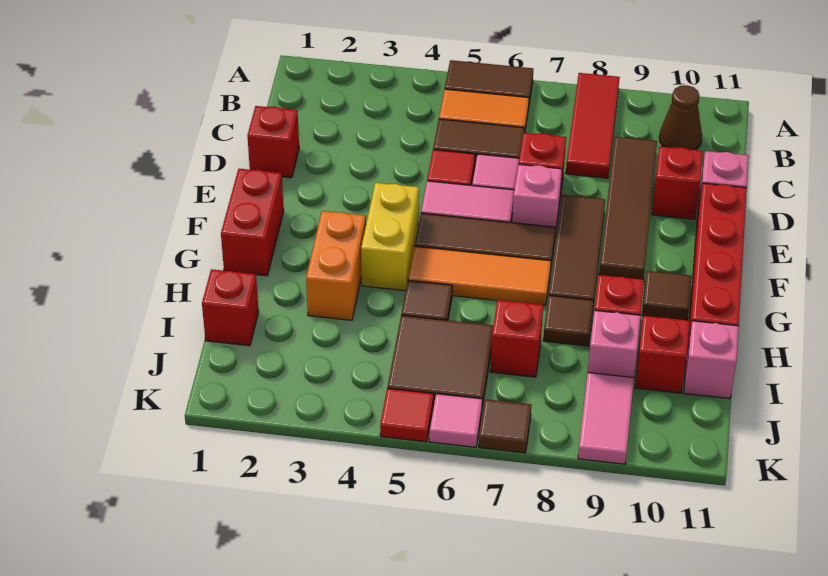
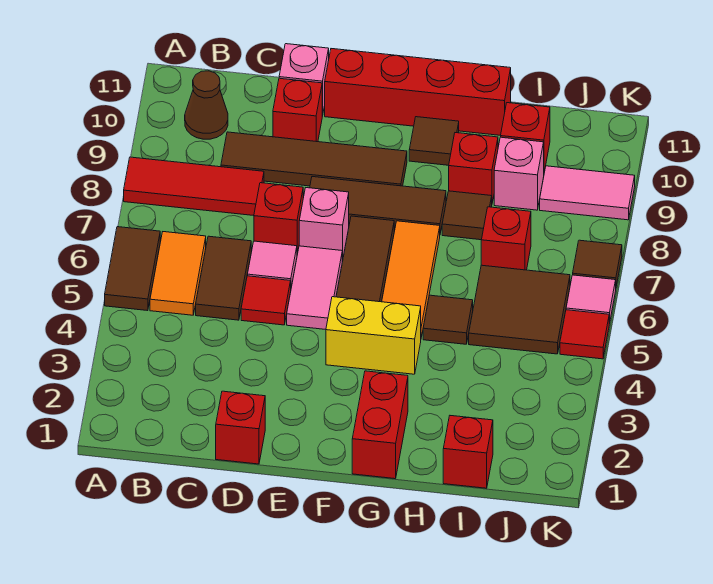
red brick F1:G1 level 1 -> red brick G1:G2 level 1
orange brick G3:H3 level 1 -> none
pink brick I11 level 1 -> none

